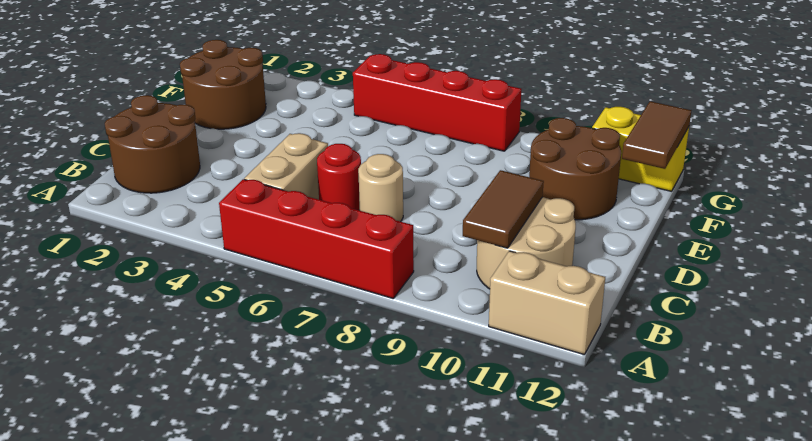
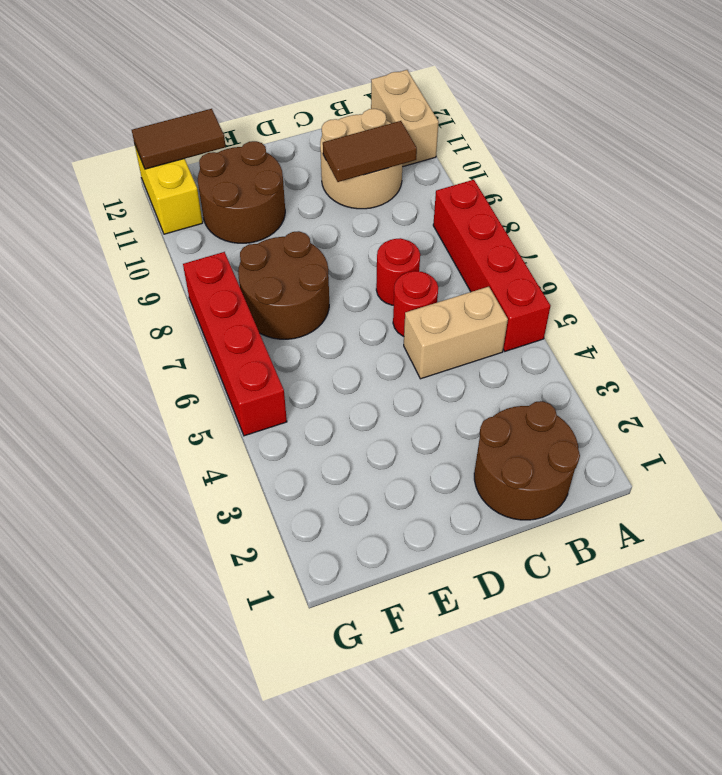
tan round brick C7 level 1 -> red round brick C7 level 1
brown round brick E1:F2 level 1 -> brown round brick E7:F8 level 1

